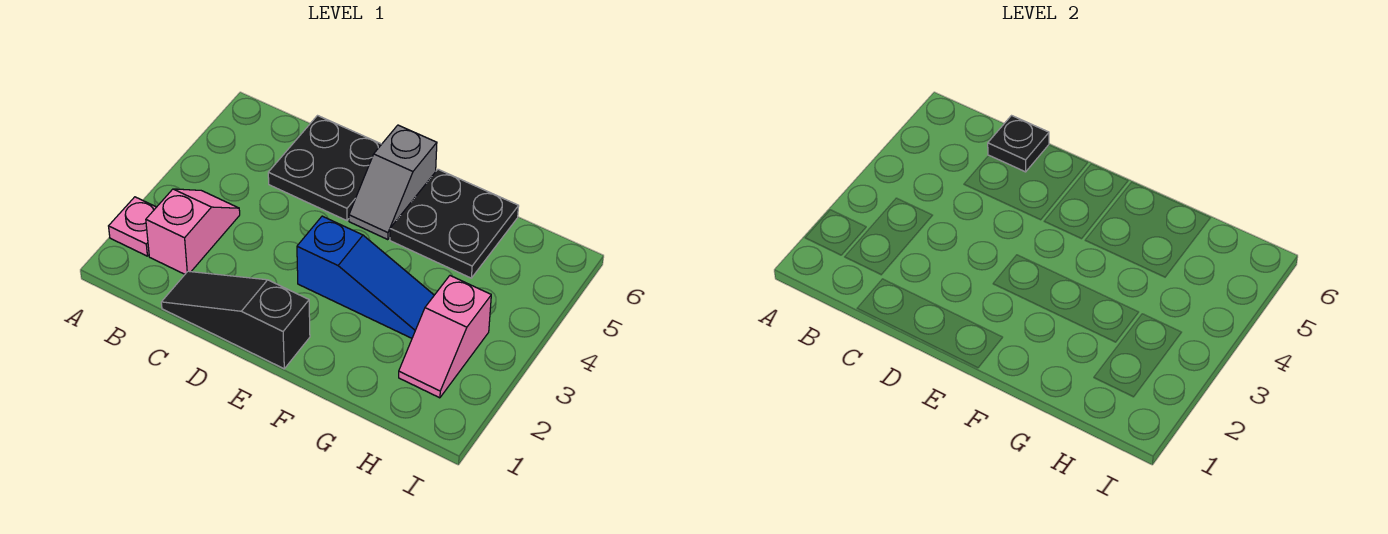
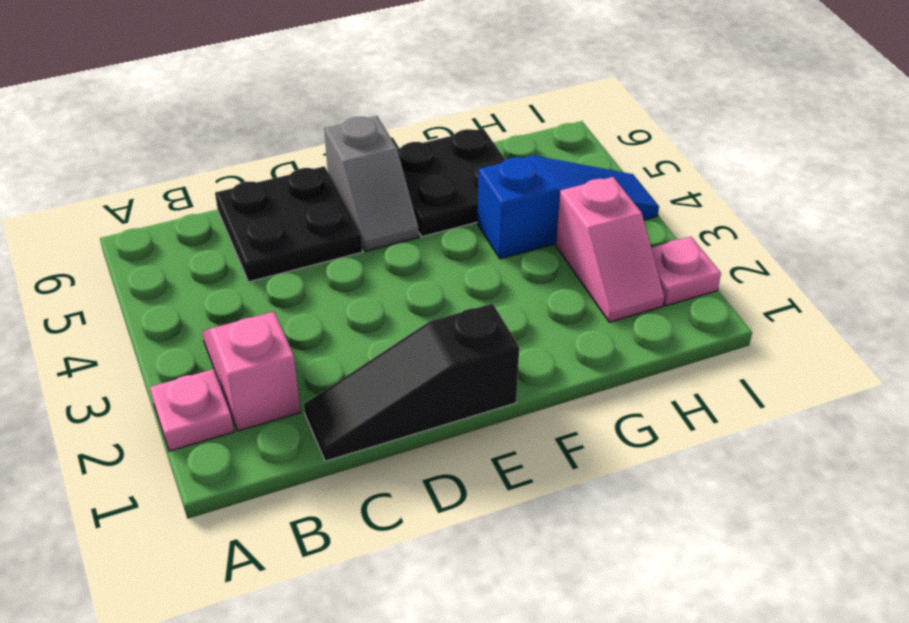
black plate C6 level 2 -> none
blue slope E3:G3 level 1 top E -> blue slope G4:I4 level 1 top G
none -> pink plate I2 level 1

